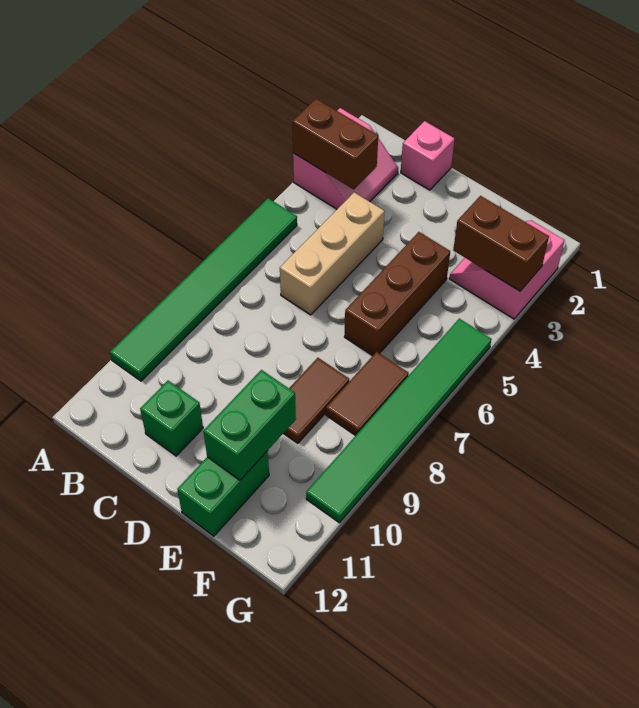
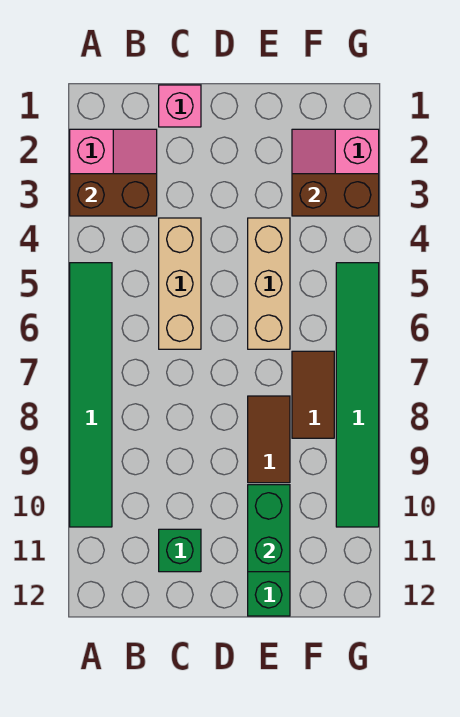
brown brick E4:E6 level 1 -> tan brick E4:E6 level 1

